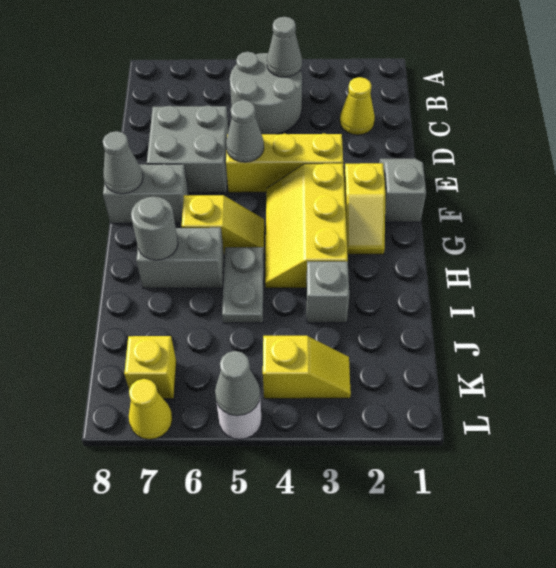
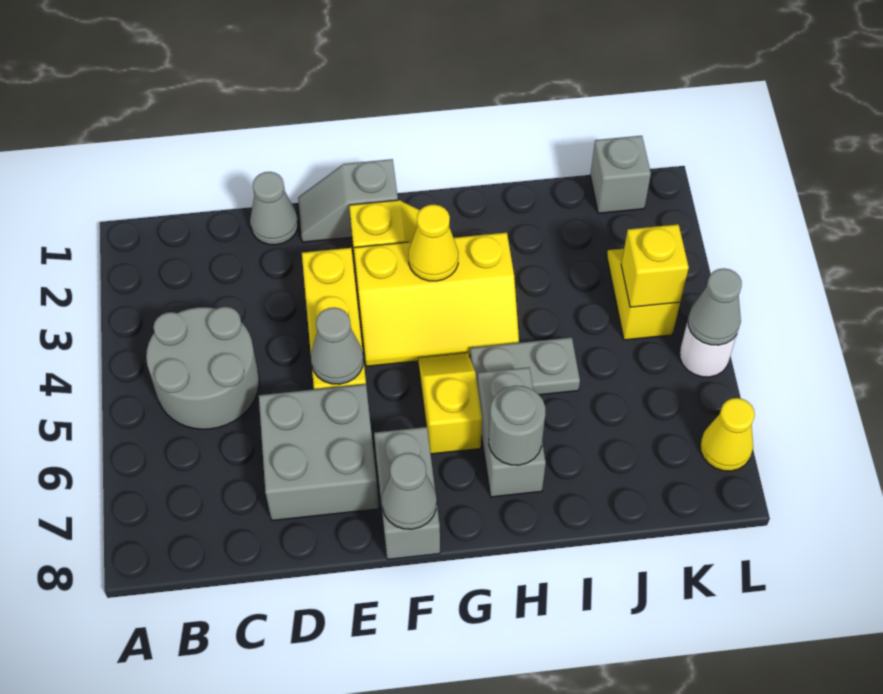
grey cone B4 level 2 -> grey cone D1 level 1
yellow cone C2 level 1 -> yellow cone G3 level 2
grey brick I3 level 1 -> grey brick K1 level 1
yellow brick K7 level 1 -> yellow brick K4 level 2

